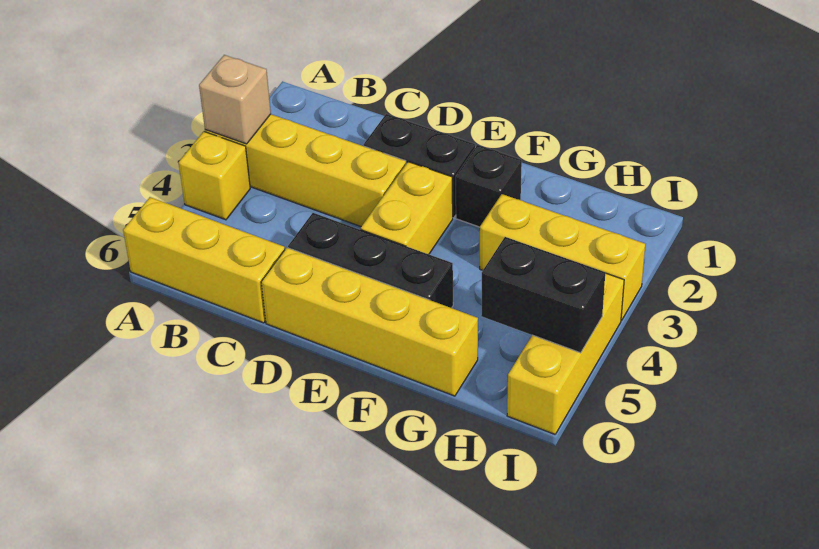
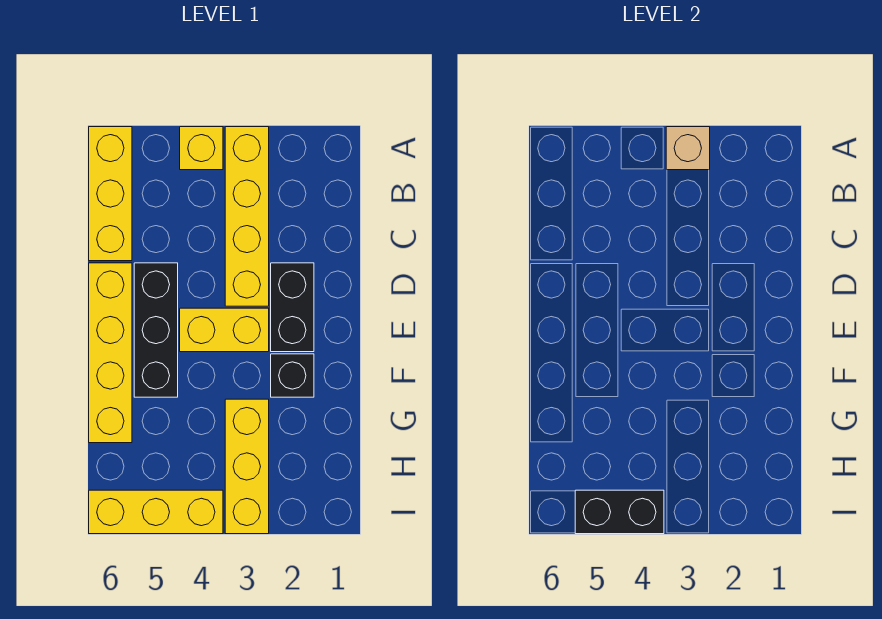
black brick H5:I5 level 2 -> black brick I4:I5 level 2

